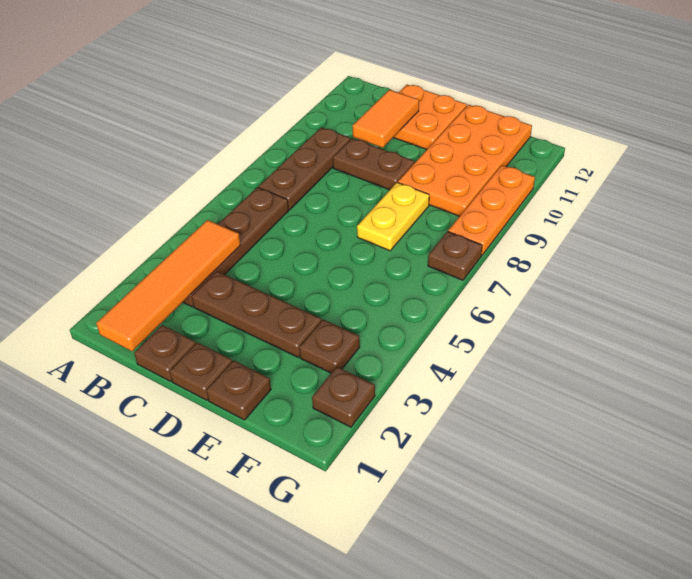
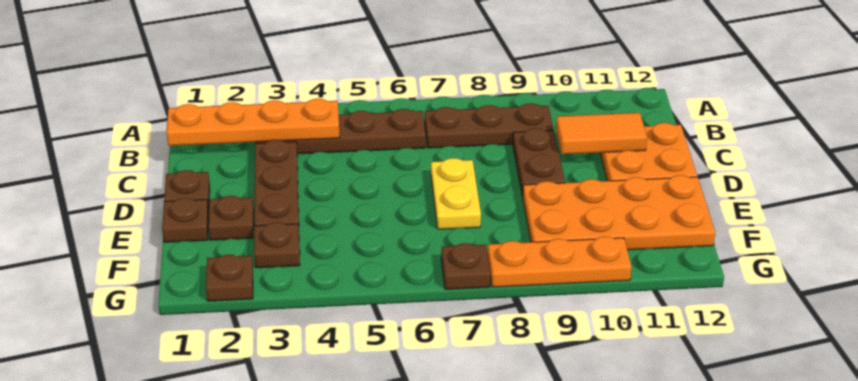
orange tile B1:B4 level 2 -> orange plate B1:B4 level 2
brown plate C1 level 1 -> brown plate E2 level 1
yellow plate E7:E8 level 1 -> yellow plate D7:E7 level 1

